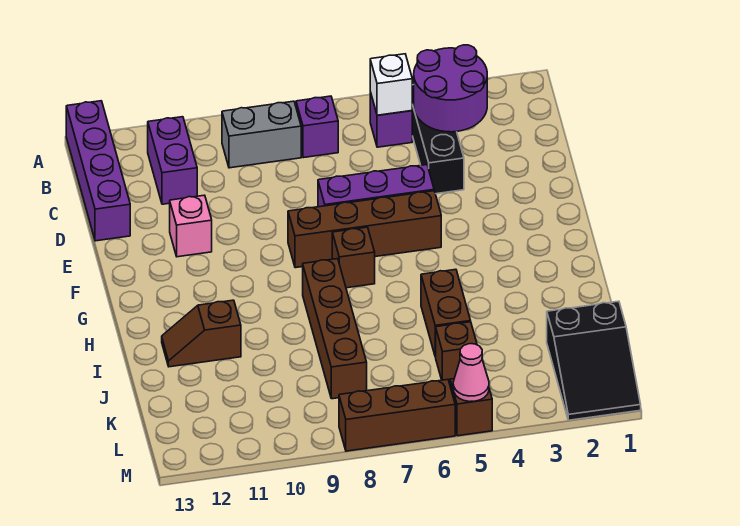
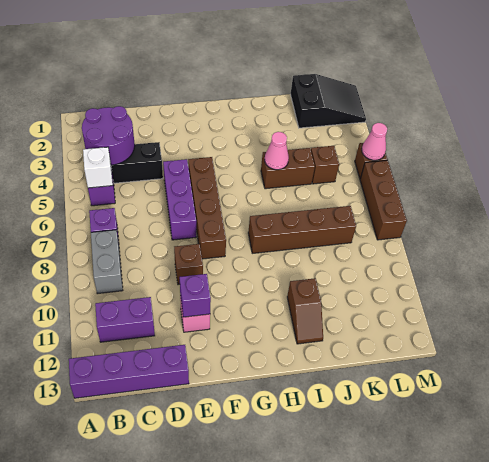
none -> purple brick E11 level 2
brown brick G7 level 1 -> brown brick E9 level 1
none -> pink cone I5 level 2

